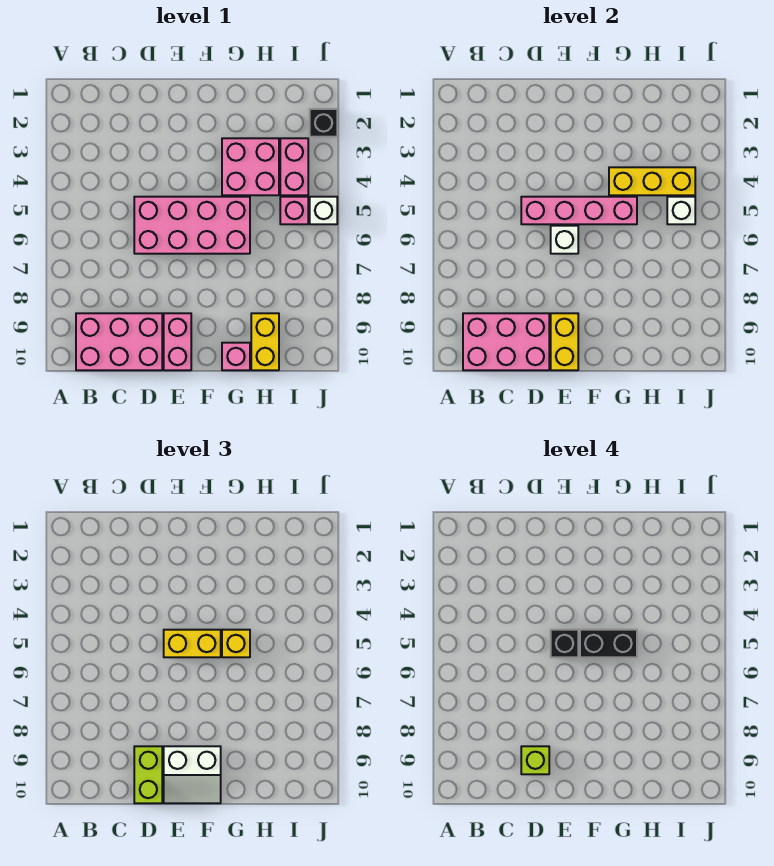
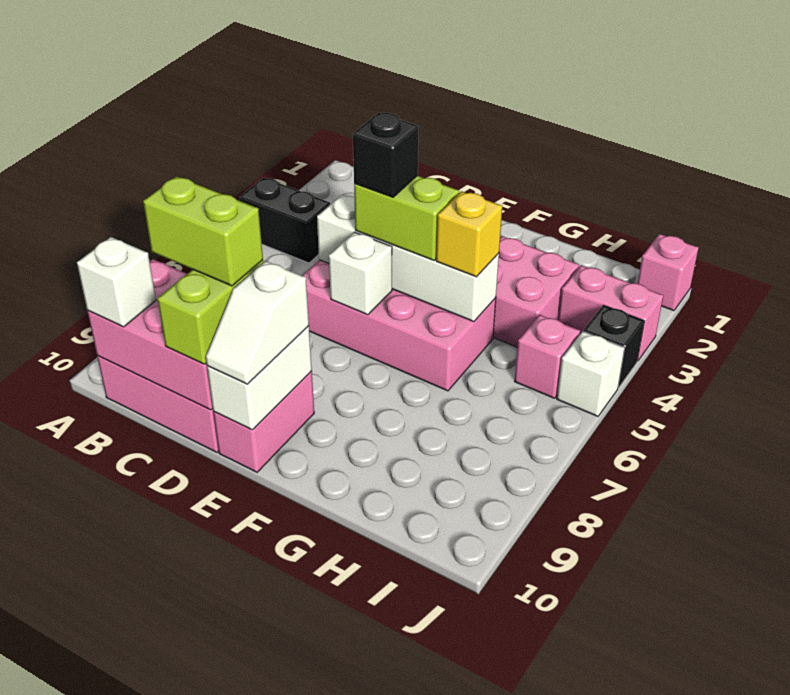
pink brick D5:G5 level 2 -> white brick D5:G5 level 2
lime brick D9 level 4 -> lime brick C9:D9 level 4
yellow brick E5:F5 level 3 -> lime brick E5:F5 level 3
yellow brick E9:E10 level 2 -> white brick E9:E10 level 2
white slope E9:F10 level 3 top 9 -> white slope E9:E10 level 3 top 9
black brick F5:G5 level 4 -> black brick A4:B4 level 1
yellow brick G4:I4 level 2 -> none
pink brick G10 level 1 -> pink brick J1 level 1
yellow brick H9:H10 level 1 -> none
pink brick I3:I4 level 1 -> pink brick I3:J3 level 1
white brick I5 level 2 -> white brick B10 level 3
black brick J2 level 1 -> black brick J4 level 1

